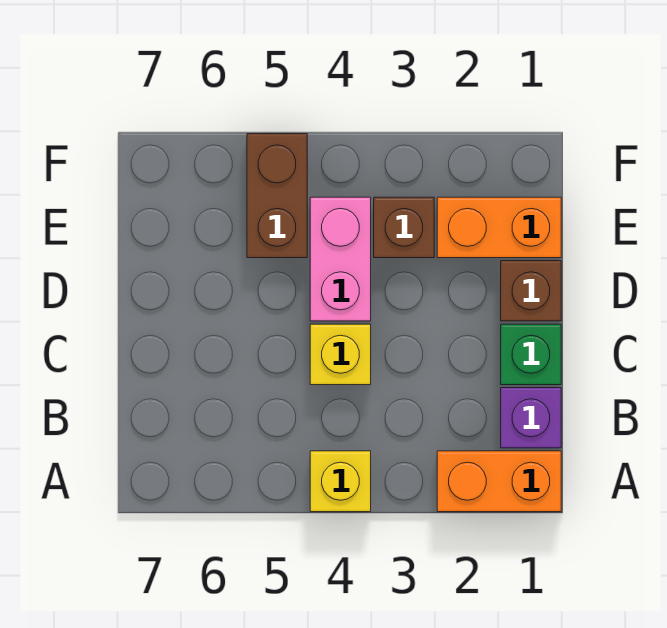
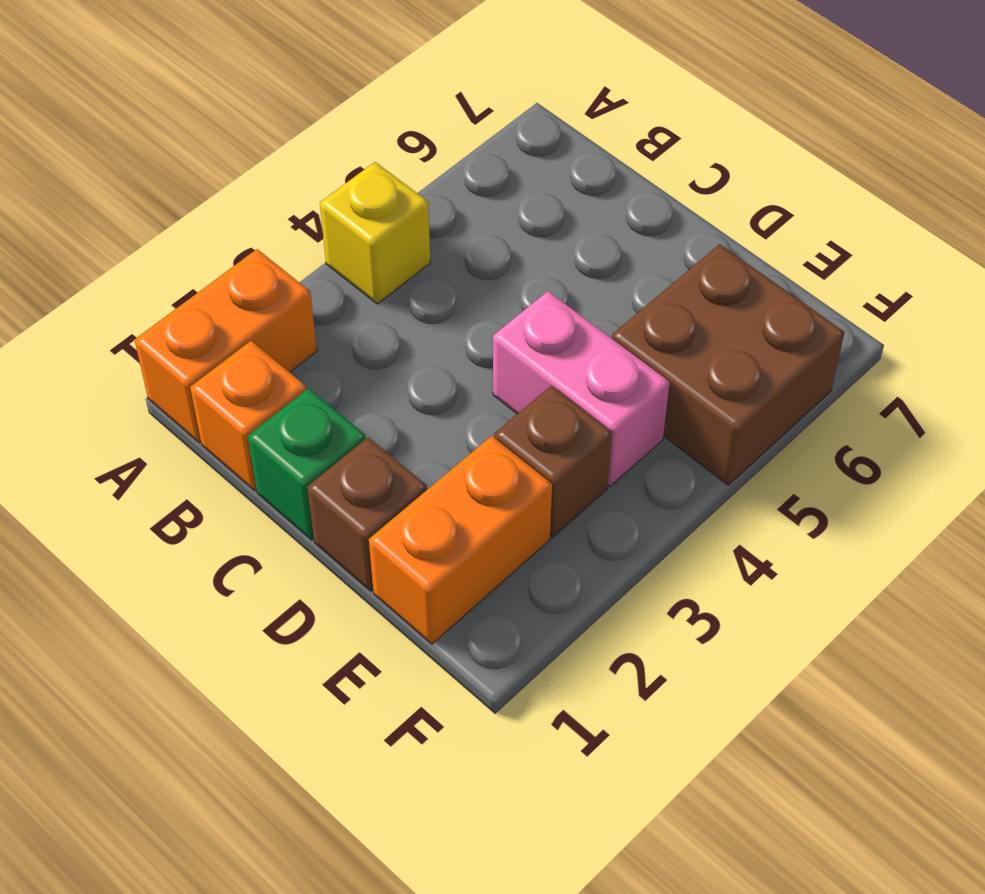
purple brick B1 level 1 -> orange brick B1 level 1
yellow brick C4 level 1 -> none
brown brick E5:F5 level 1 -> brown brick E5:F6 level 1

